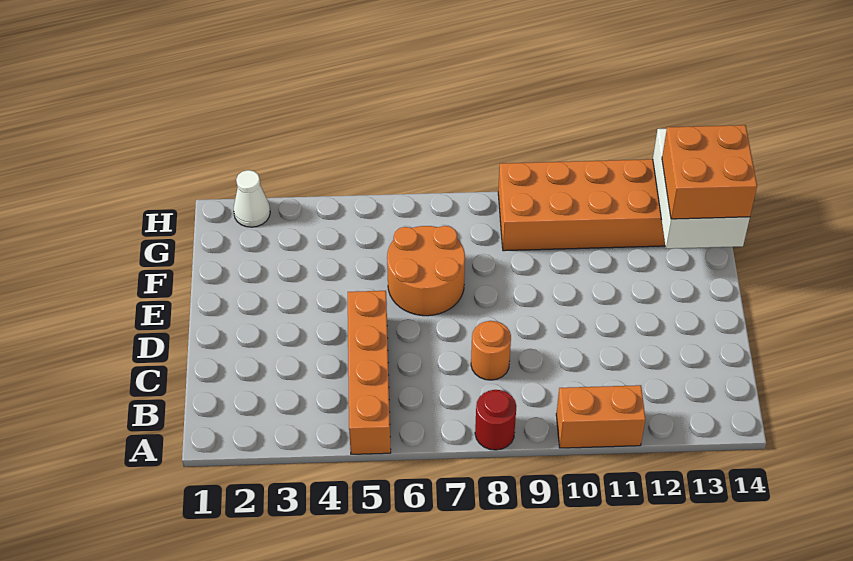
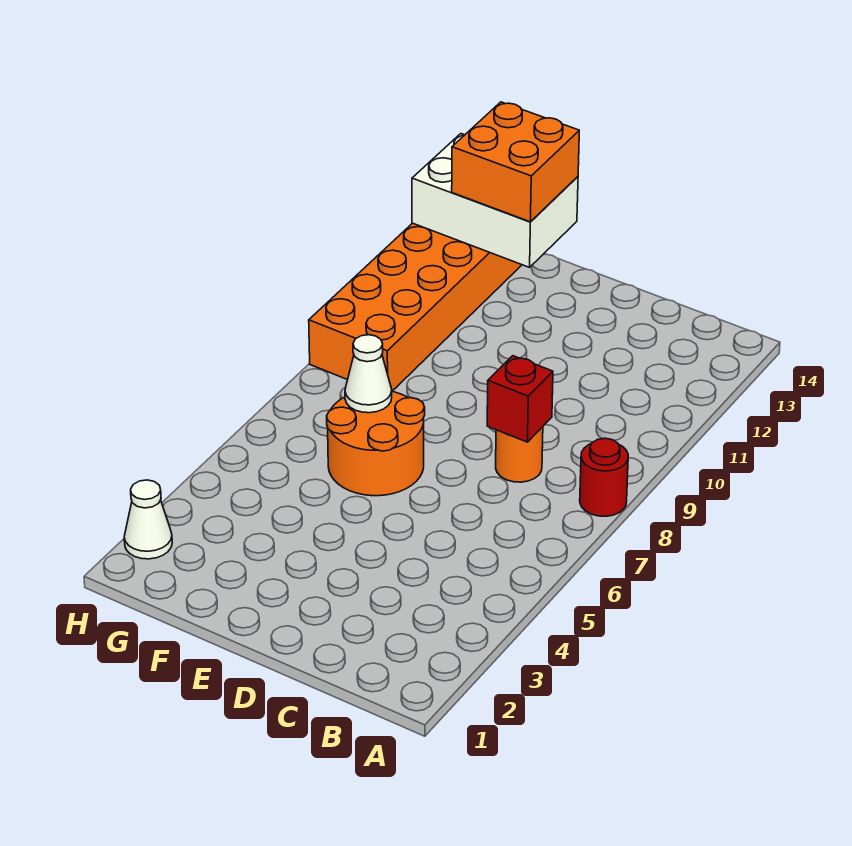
orange brick A5:D5 level 1 -> none
orange brick A10:A11 level 1 -> none
none -> red brick C8 level 2
none -> white cone F7 level 2

